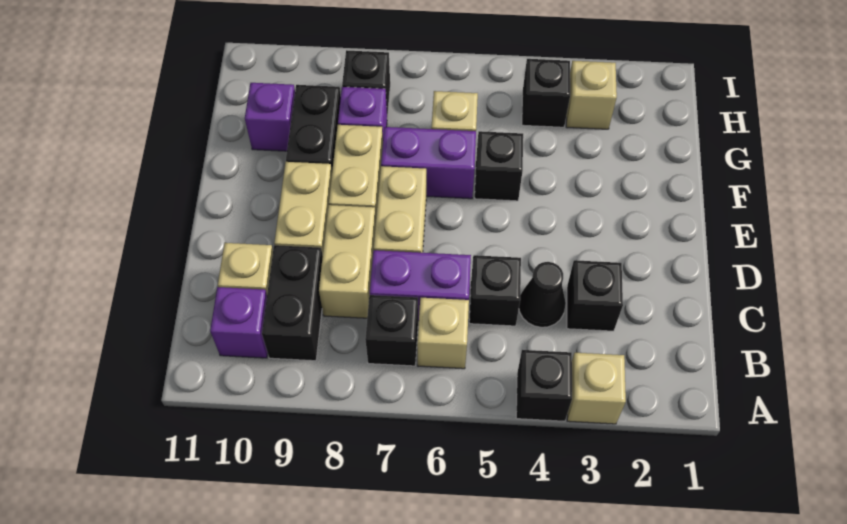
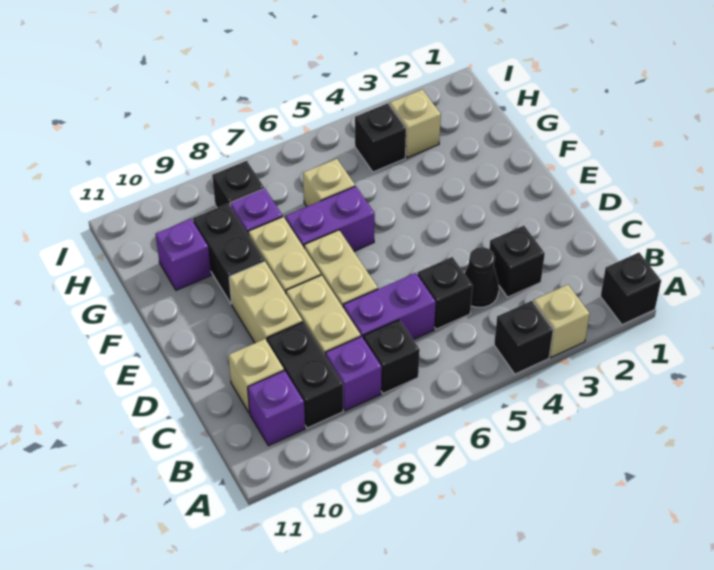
tan brick B6 level 1 -> none
none -> purple brick B8 level 1
black brick F5 level 1 -> black brick A1 level 1

